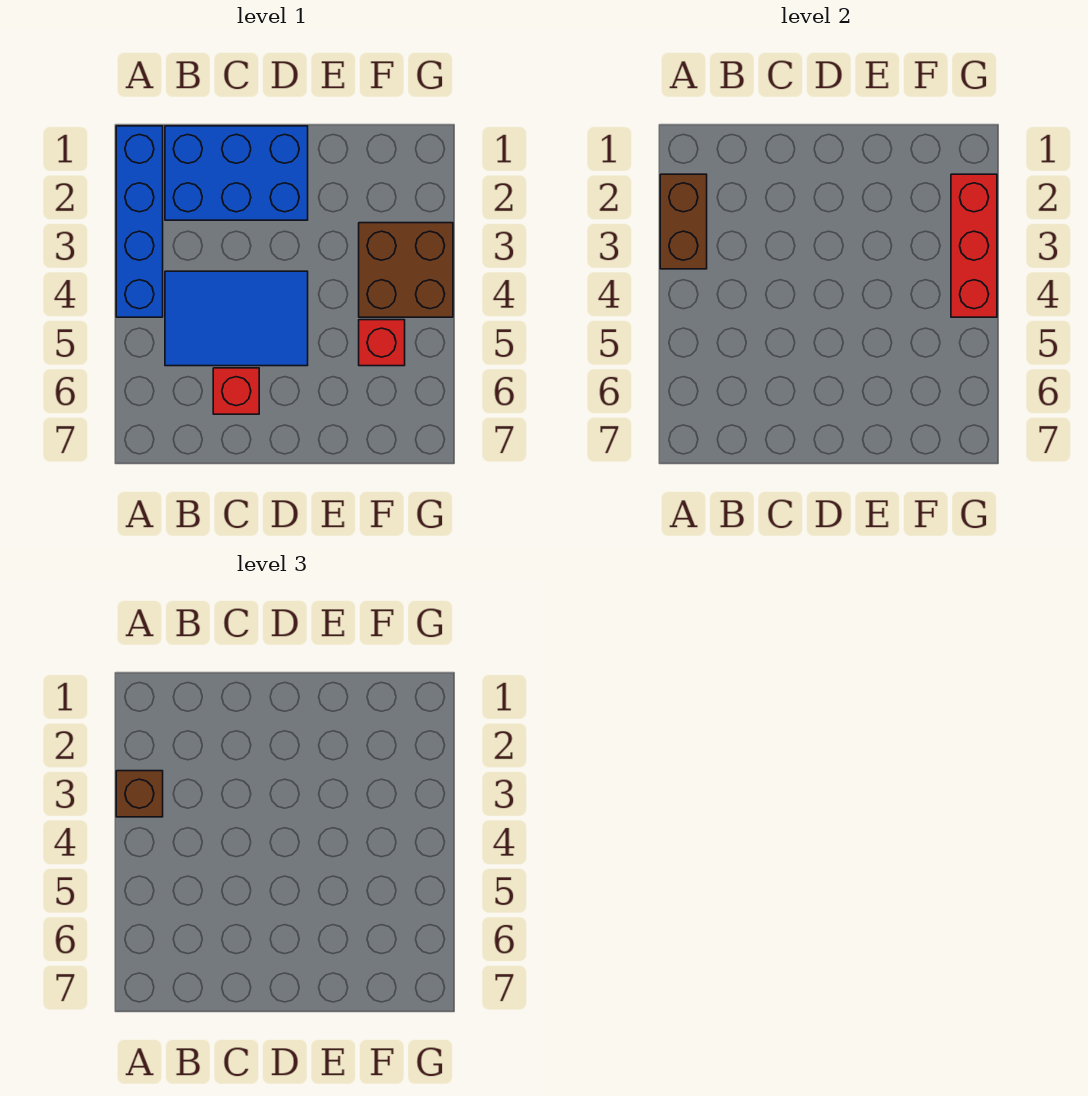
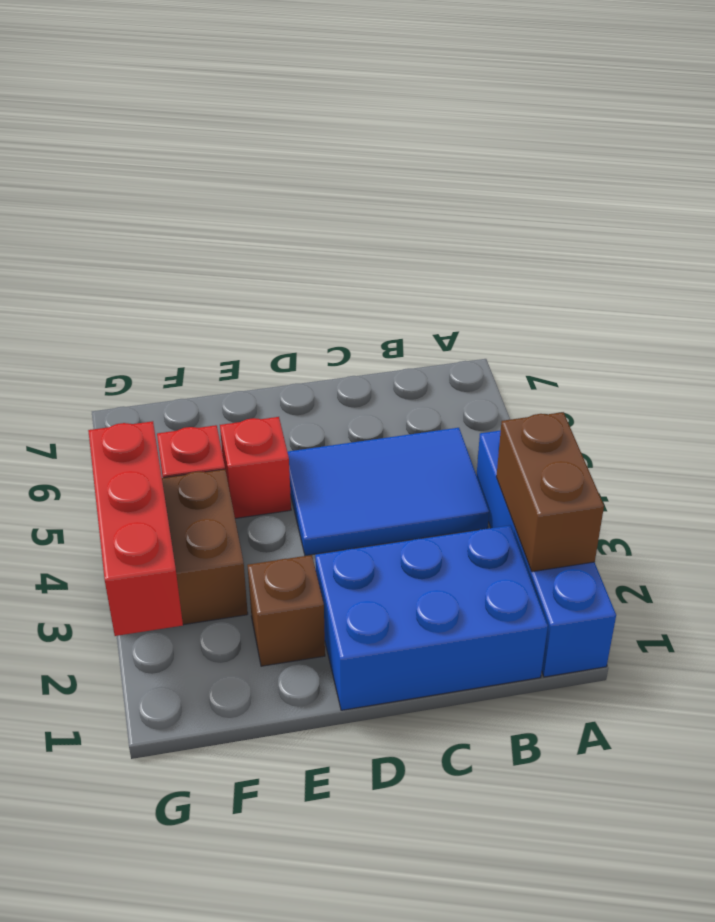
brown brick A3 level 3 -> brown brick E2 level 1
red brick C6 level 1 -> red brick E5 level 1

